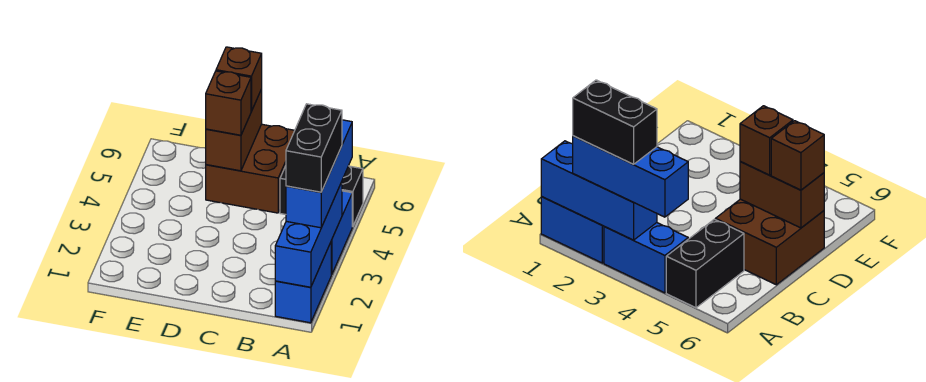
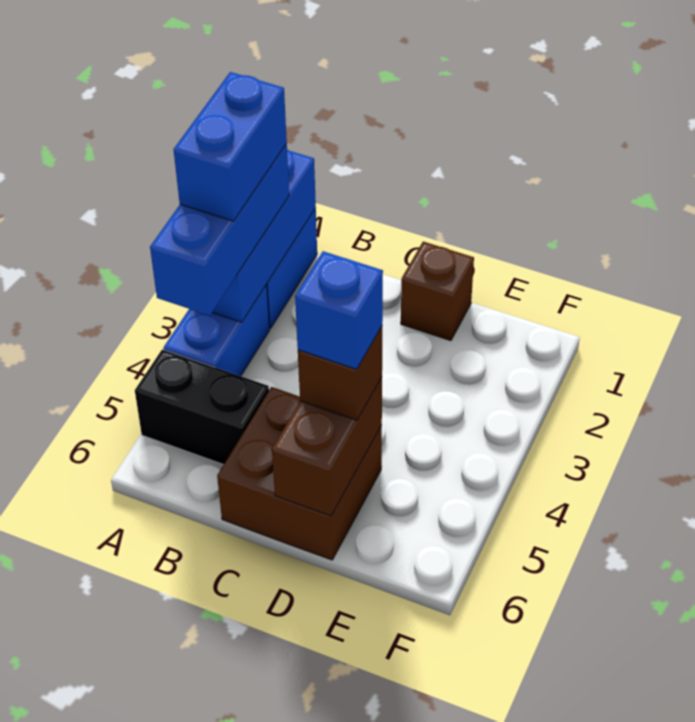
black brick A2:A3 level 4 -> blue brick A2:A3 level 4
none -> blue brick D5 level 4
brown brick D6 level 3 -> brown brick D1 level 1

